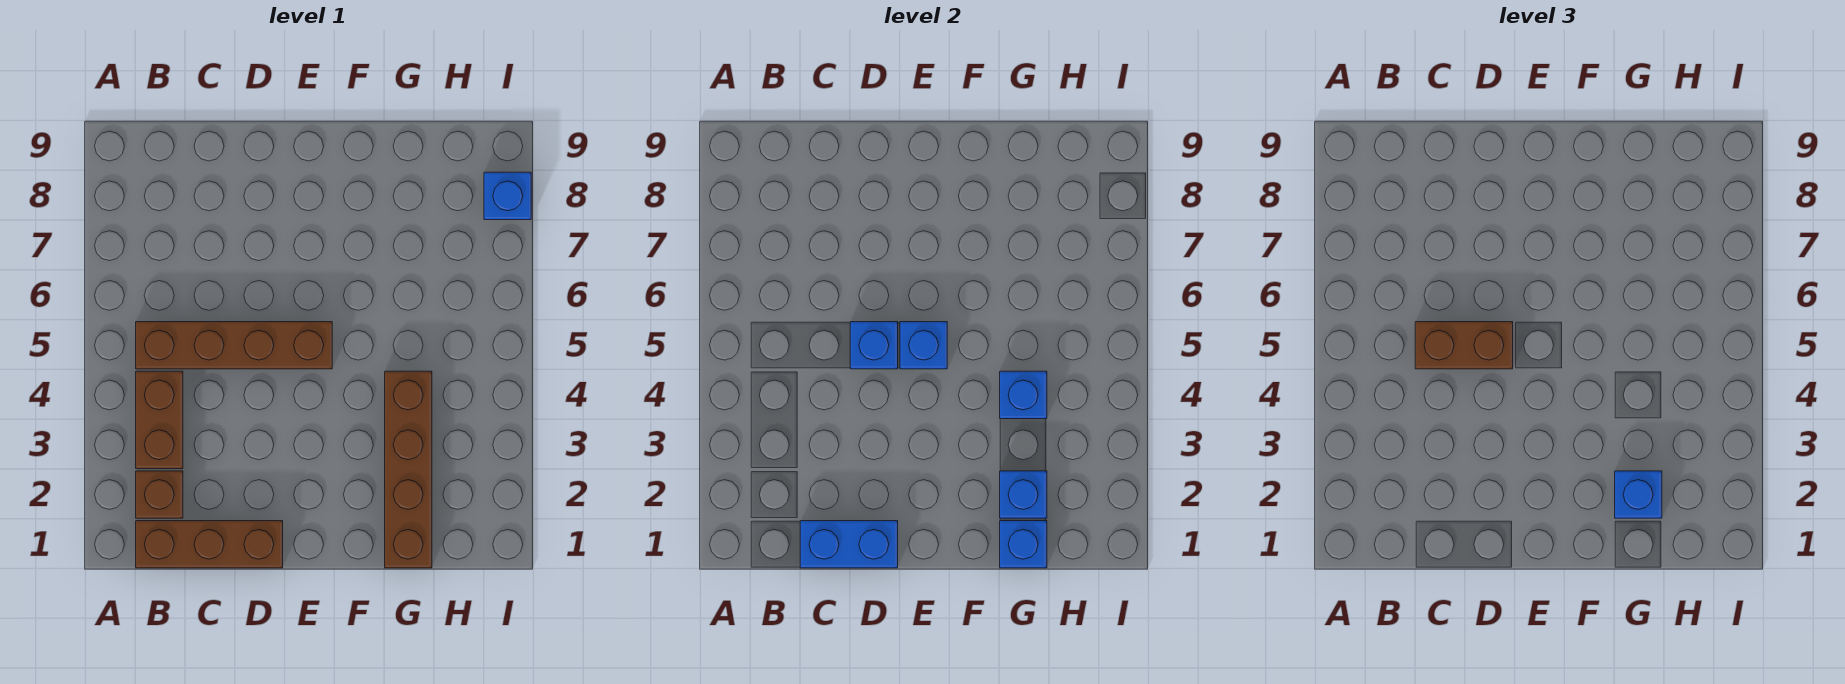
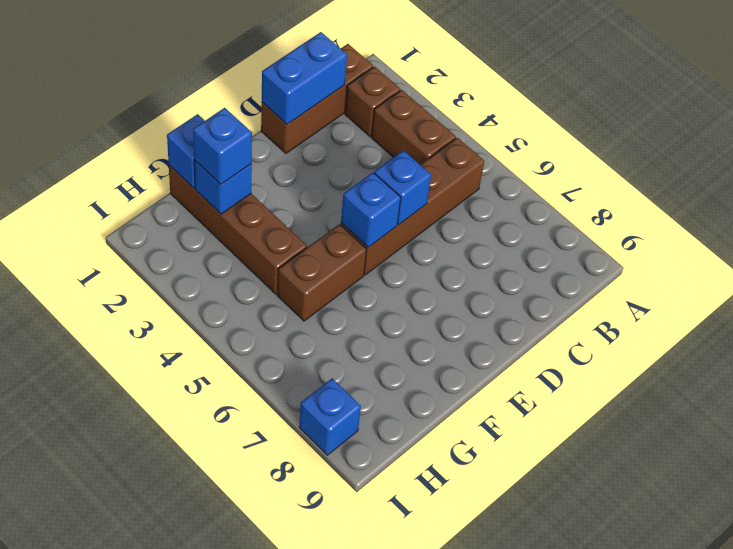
brown brick C5:D5 level 3 -> brown brick F5:G5 level 1
blue brick G4 level 2 -> none

